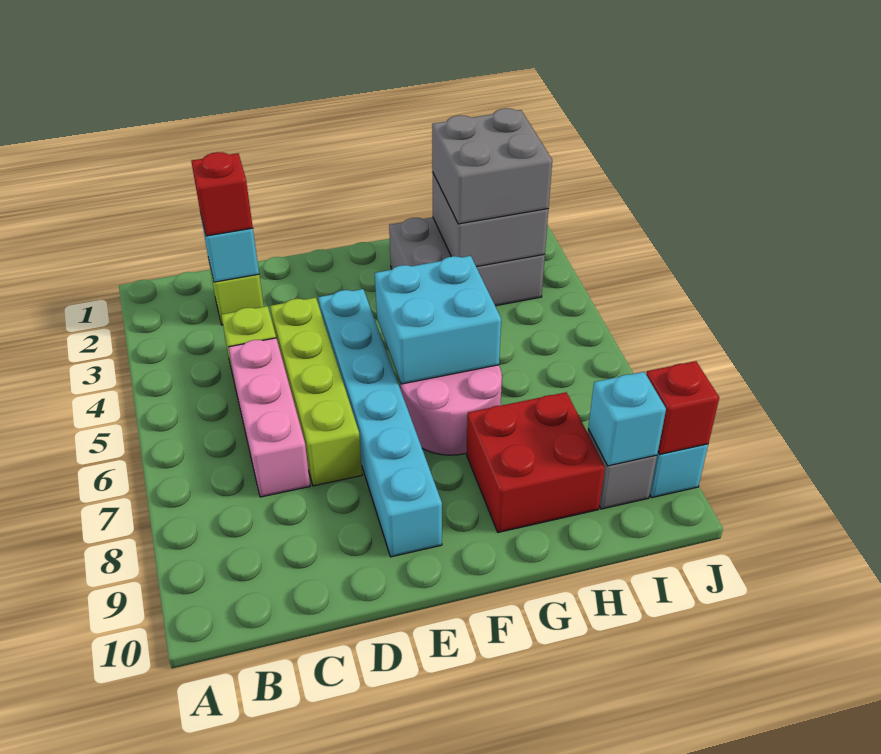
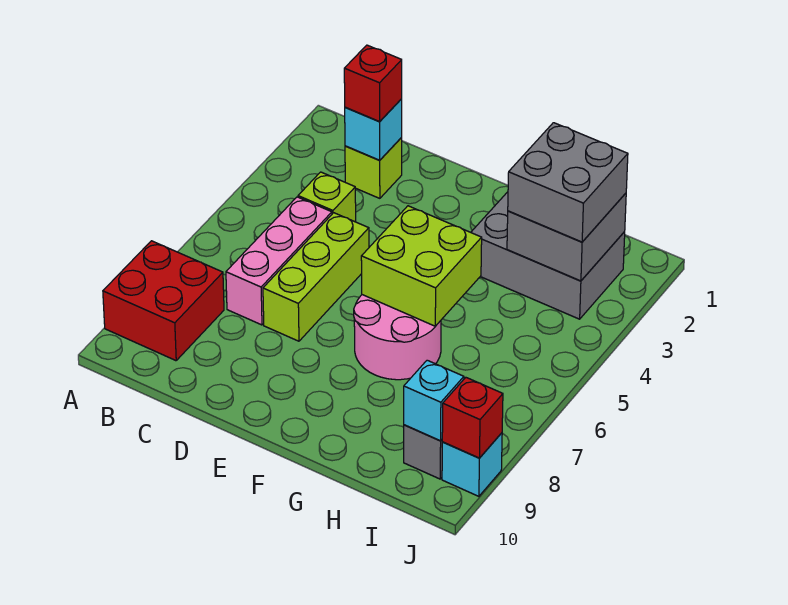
lime brick D4:D7 level 1 -> lime brick D5:D7 level 1
cyan brick E4:E9 level 1 -> none
cyan brick F5:G6 level 2 -> lime brick F5:G6 level 2
red brick G8:H9 level 1 -> red brick A8:B9 level 1

